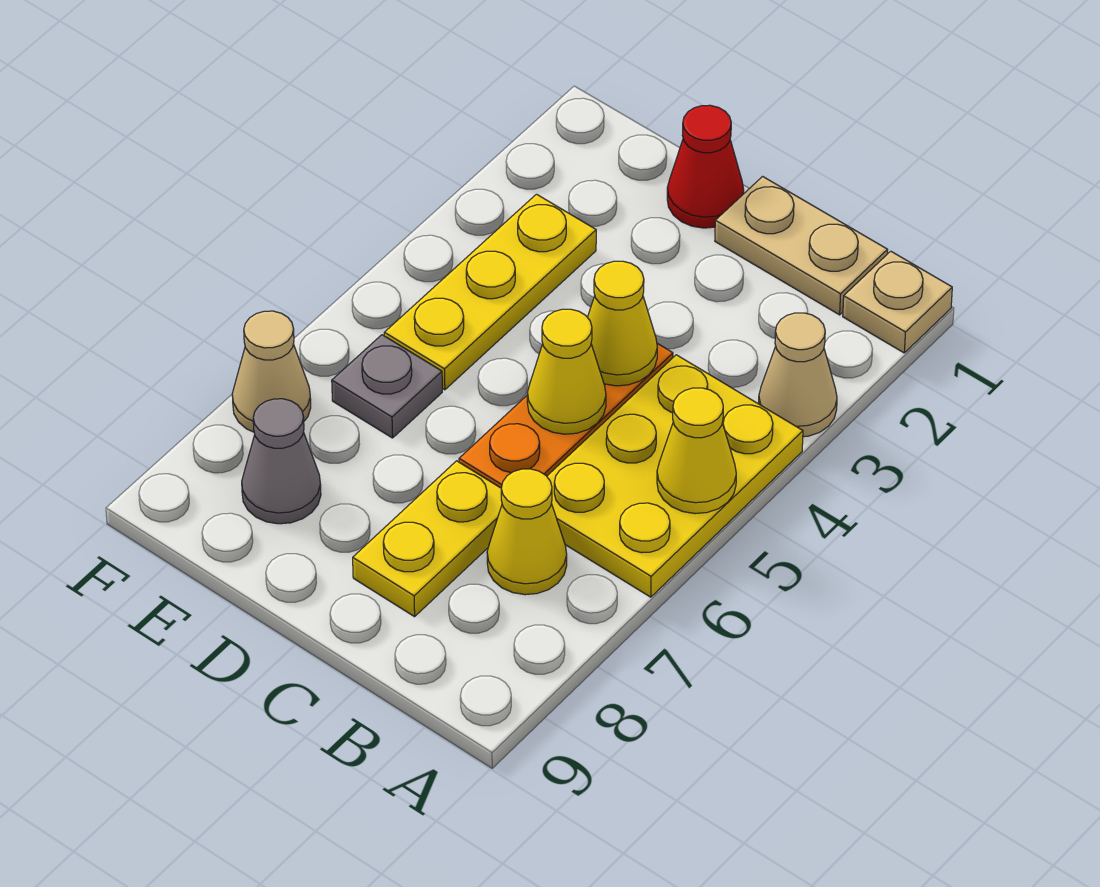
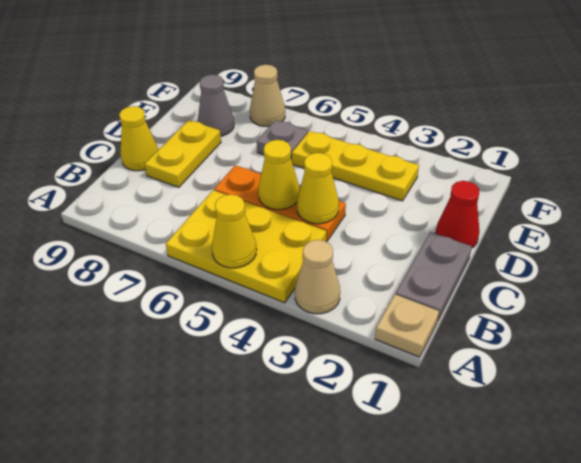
tan plate B1:C1 level 1 -> grey plate B1:C1 level 1
yellow cone B7 level 1 -> yellow cone C9 level 1
yellow plate C7:C8 level 1 -> yellow plate C8:D8 level 1

